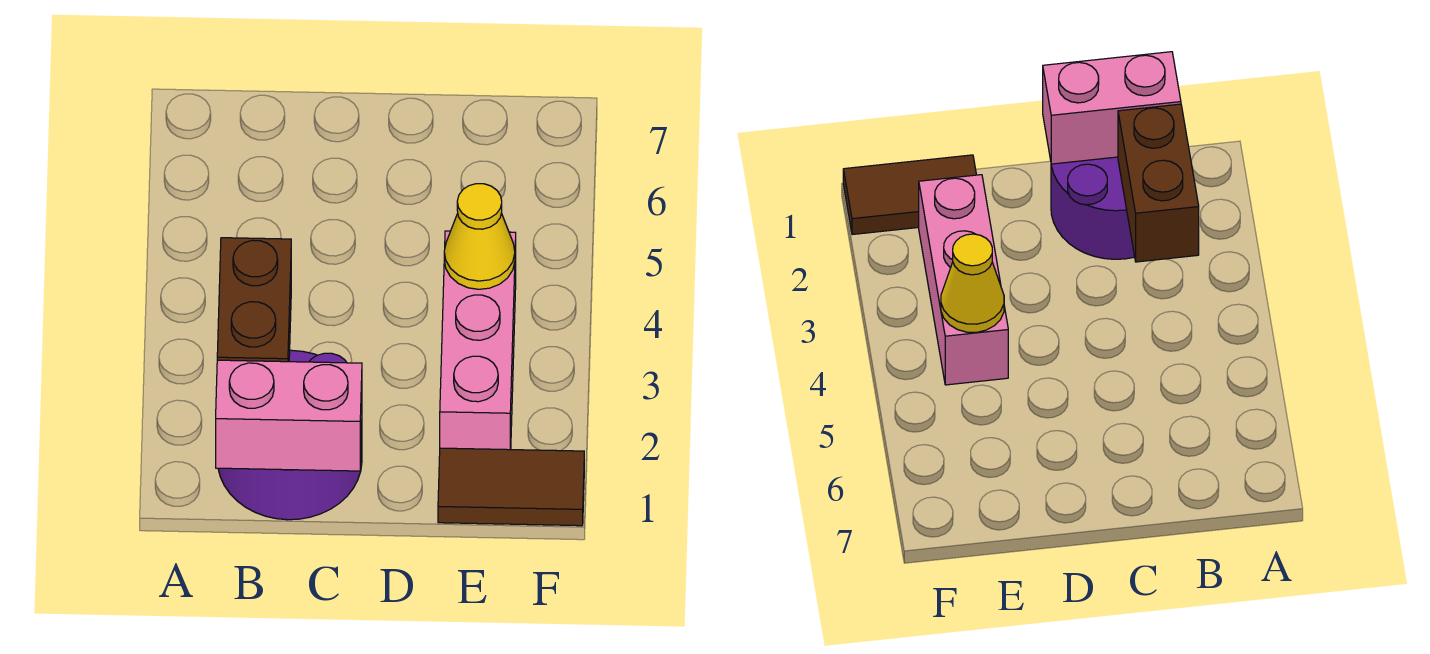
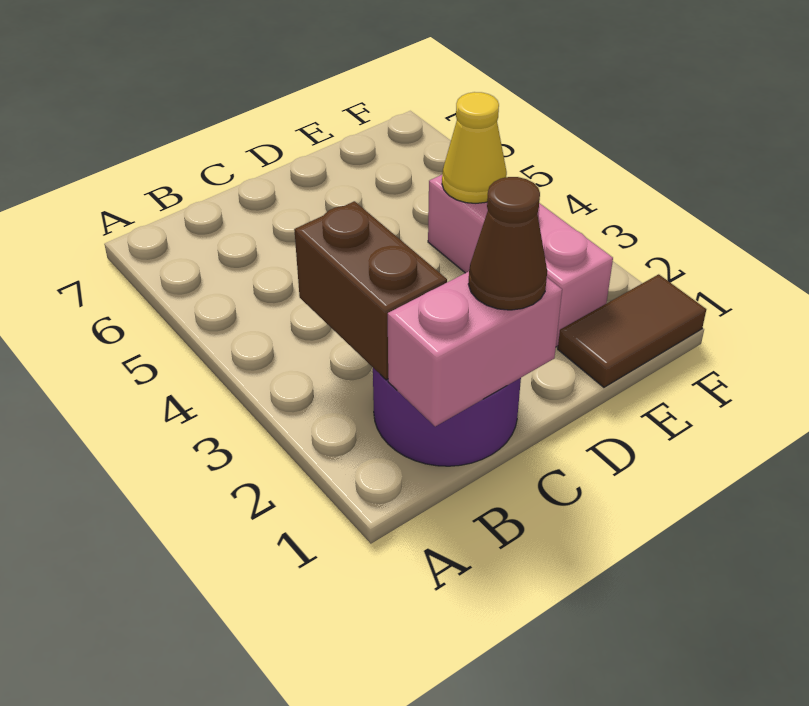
none -> brown cone C1 level 3

